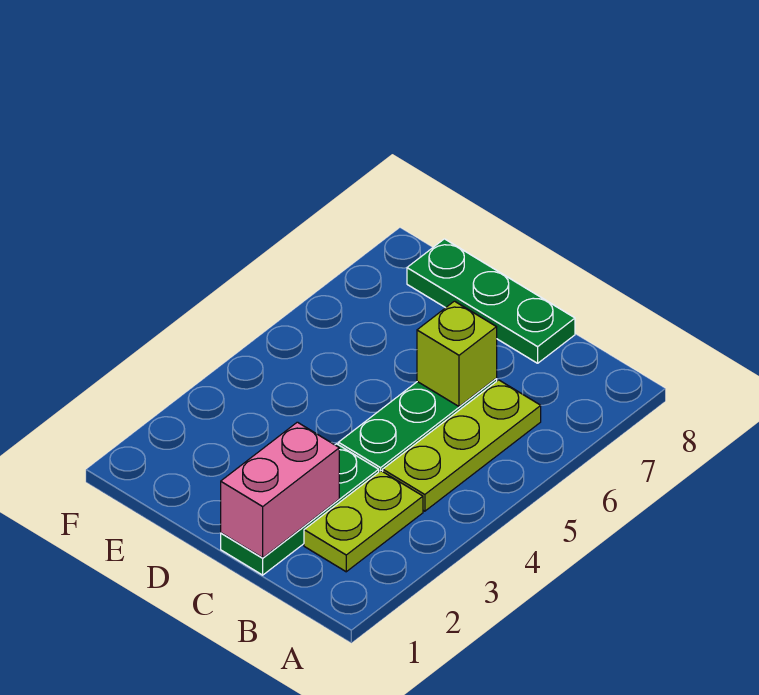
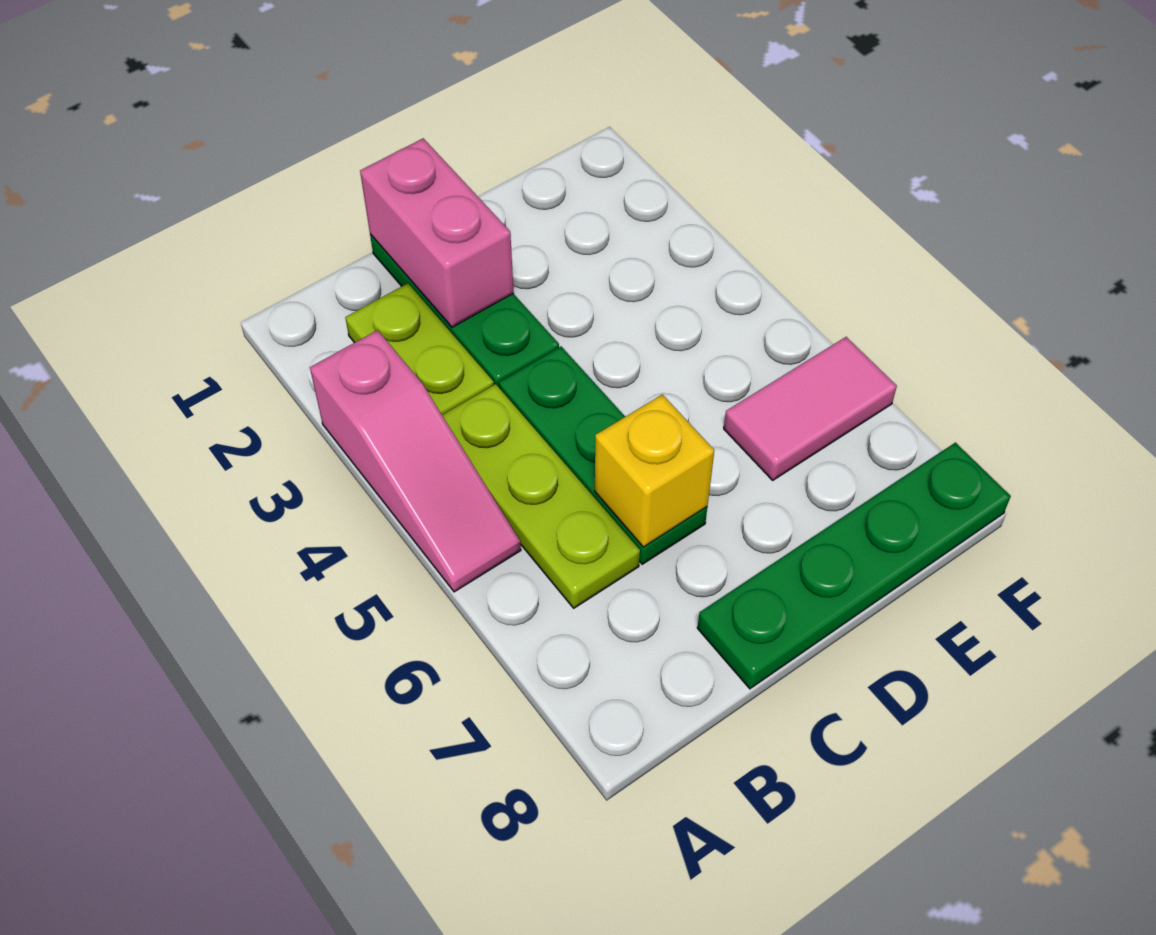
none -> pink slope A3:A5 level 1 top 3
lime brick C6 level 2 -> yellow brick C6 level 2
green plate C8:E8 level 1 -> green plate C8:F8 level 1
none -> pink tile E6:F6 level 1

